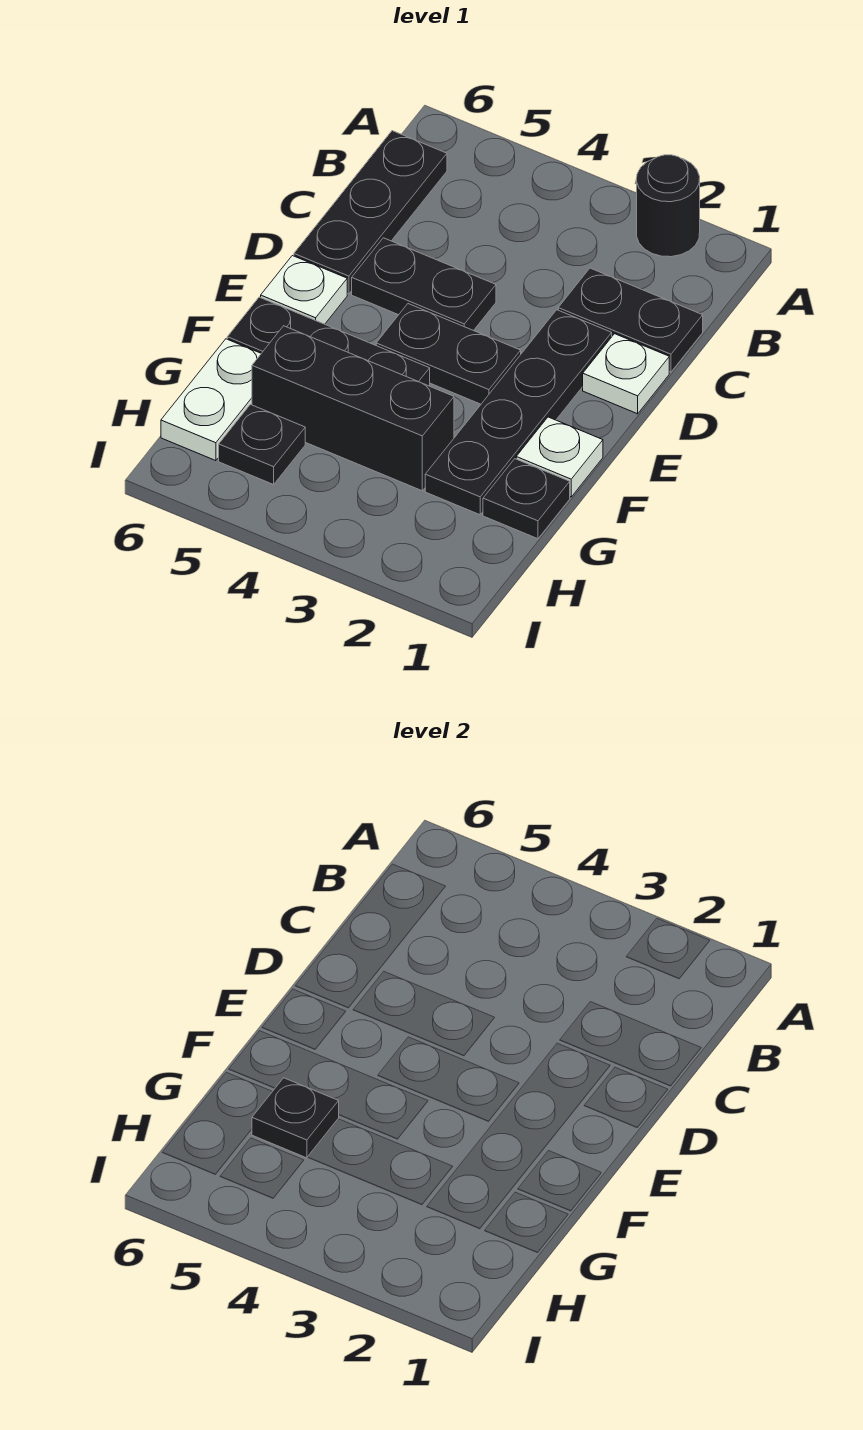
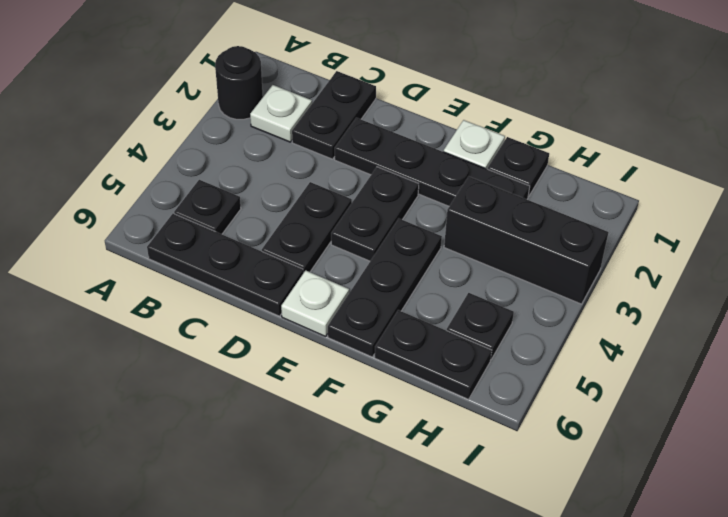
white plate D1 level 1 -> white plate B2 level 1
black brick G3:G5 level 1 -> black brick G3:I3 level 1
black plate G5 level 2 -> black plate B5 level 1
white plate G6:H6 level 1 -> black plate G6:H6 level 1

